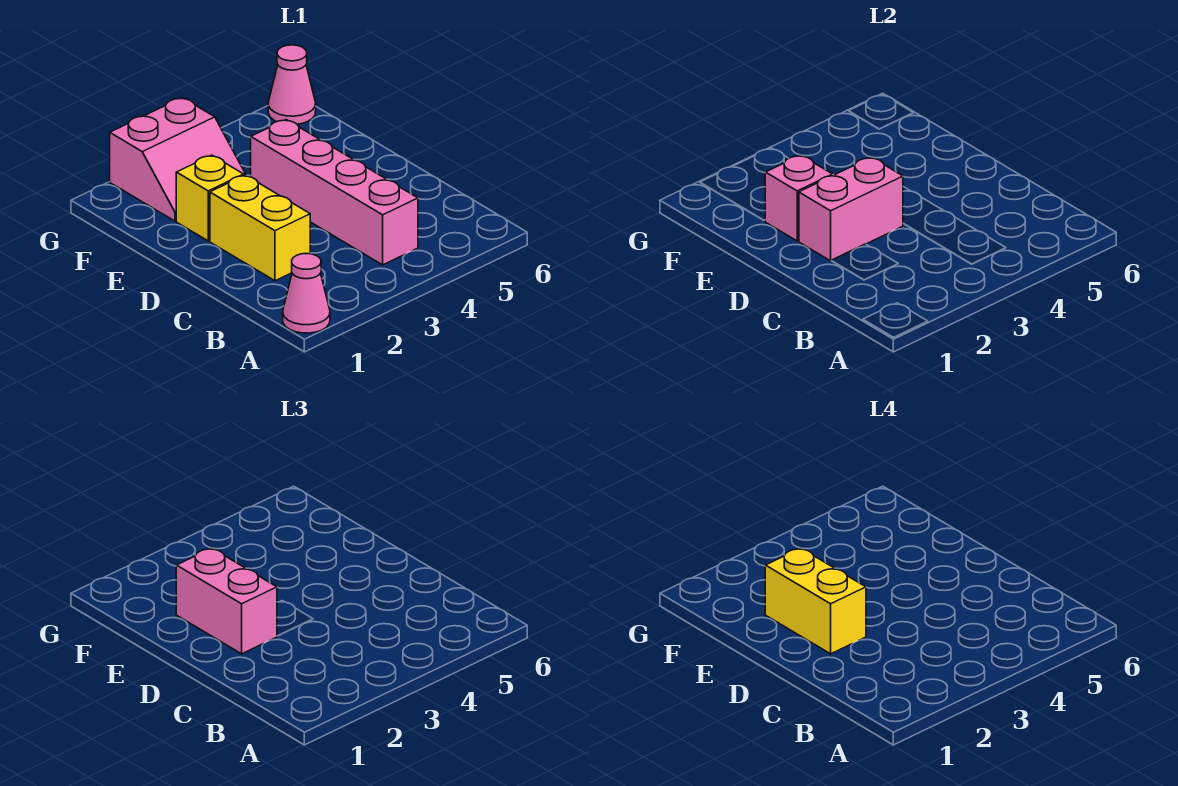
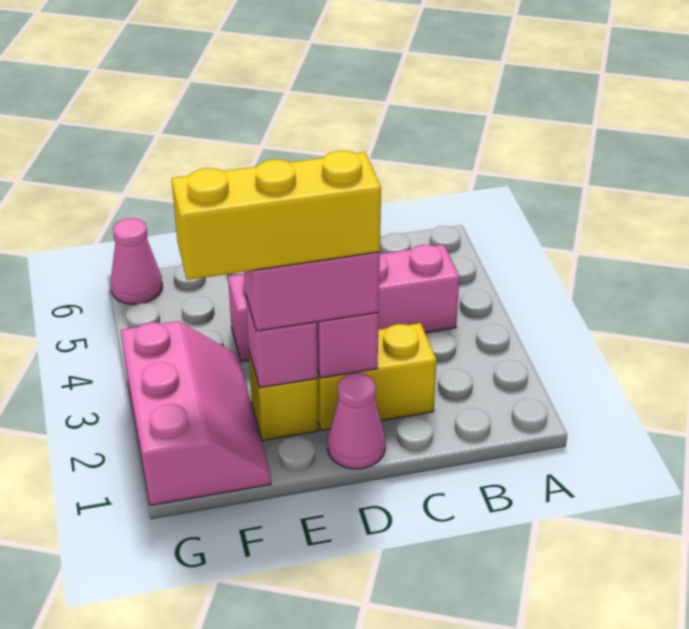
pink cone A1 level 1 -> pink cone D1 level 1
yellow brick D2:E2 level 4 -> yellow brick D2:F2 level 4
pink slope F2:G3 level 1 top G -> pink slope F1:G3 level 1 top G

